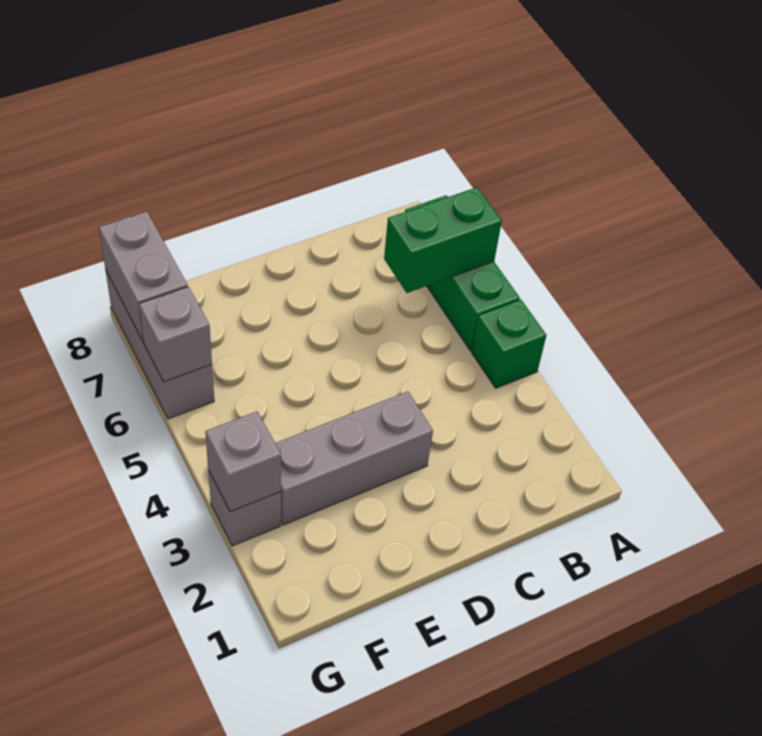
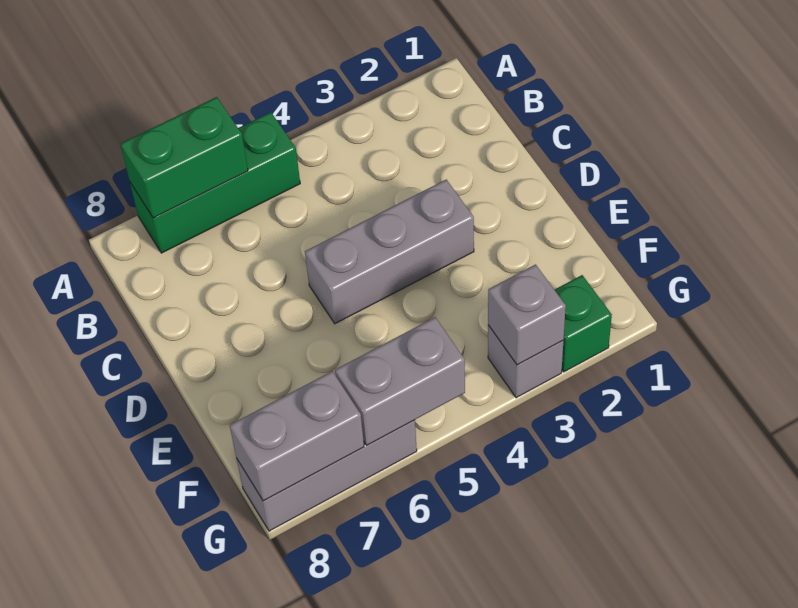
green brick A4 level 1 -> green brick G2 level 1
green brick A6:B6 level 2 -> green brick A6:A7 level 2
grey brick D3:F3 level 1 -> grey brick D3:D5 level 1
grey brick G6 level 2 -> grey brick G5:G6 level 2

